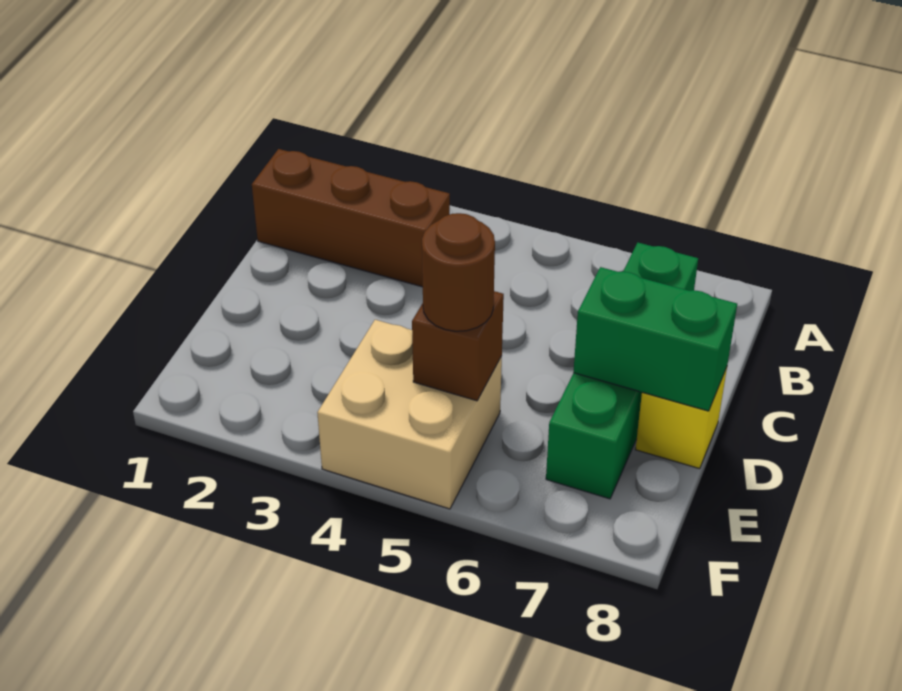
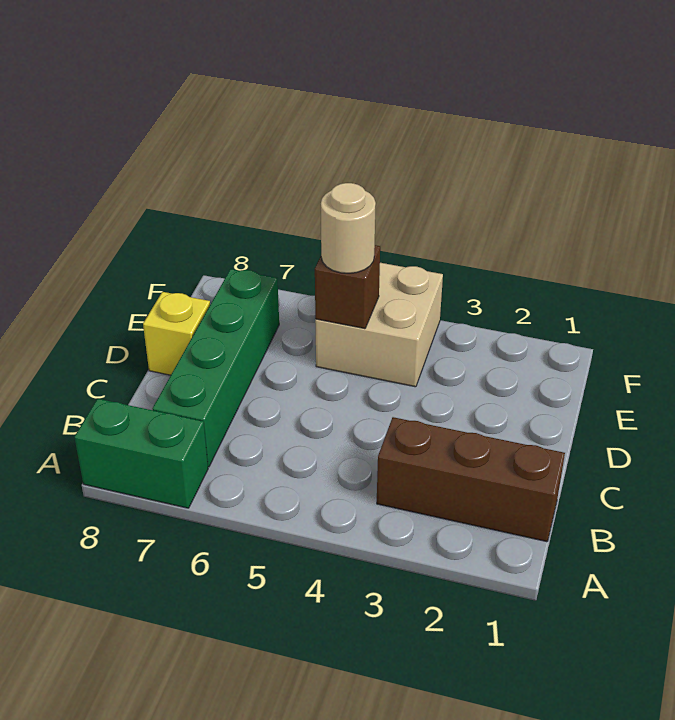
green brick D7:D8 level 2 -> green brick A7:A8 level 1
brown round brick E5 level 3 -> tan round brick E5 level 3

